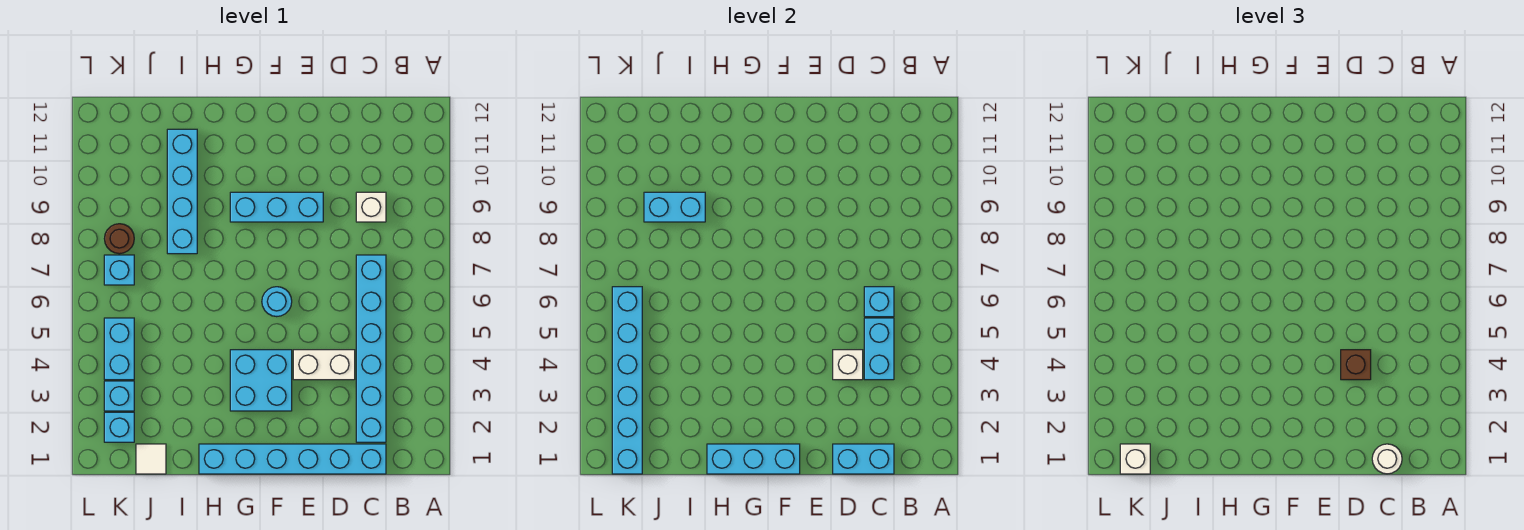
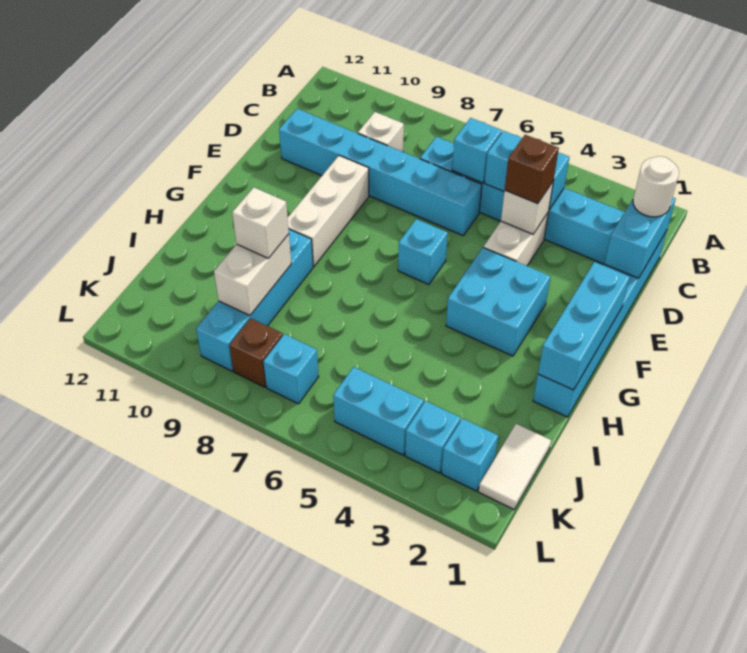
cyan brick E9:G9 level 1 -> white brick E9:G9 level 1
cyan round brick F6 level 1 -> cyan brick F6 level 1
cyan brick I8:I11 level 1 -> cyan brick H9:K9 level 1
cyan brick I9:J9 level 2 -> white brick I9:J9 level 2
white tile J1 level 1 -> white tile J1:K1 level 1
cyan brick K1:K6 level 2 -> cyan brick D6:D11 level 1
white brick K1 level 3 -> white brick I9 level 3
brown round brick K8 level 1 -> brown brick K8 level 1

